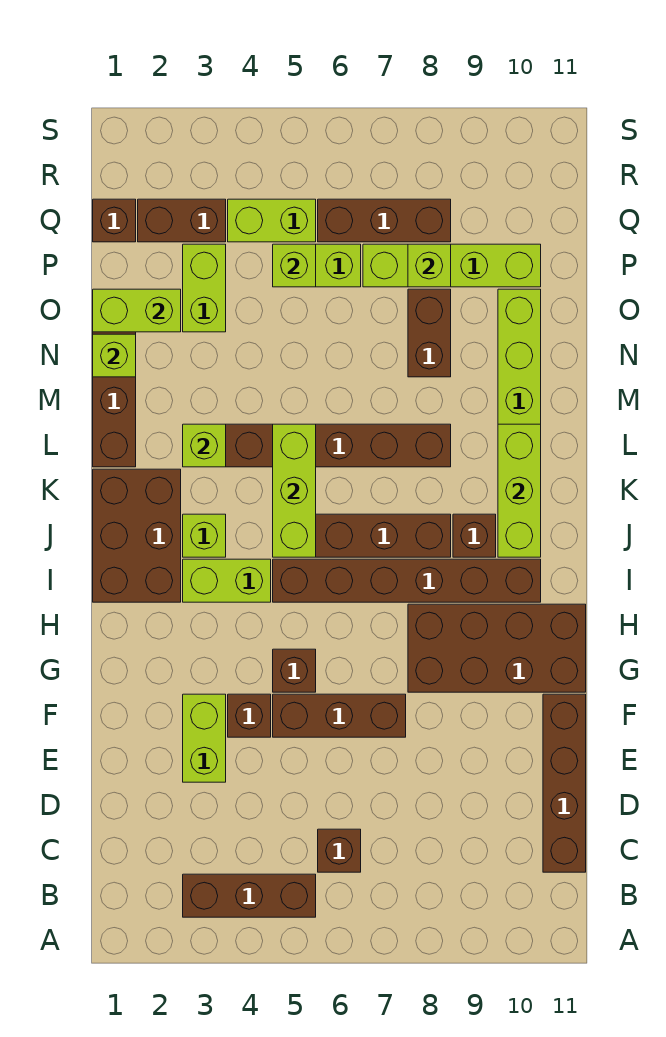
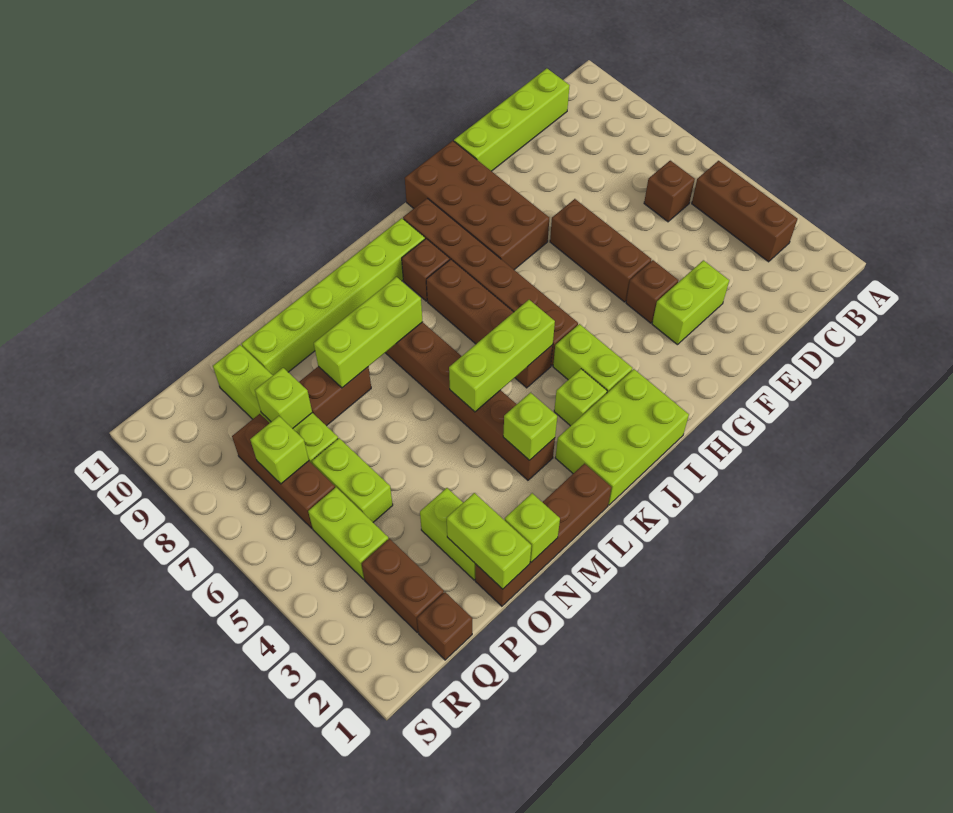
brown brick C11:F11 level 1 -> lime brick C11:F11 level 1
brown brick G5 level 1 -> none
brown brick I1:K2 level 1 -> lime brick I1:K2 level 1
lime brick J10:L10 level 2 -> lime brick L8:N8 level 2
lime brick O3:P3 level 1 -> lime brick O2:O3 level 1
lime brick P5 level 2 -> lime brick Q7 level 2

